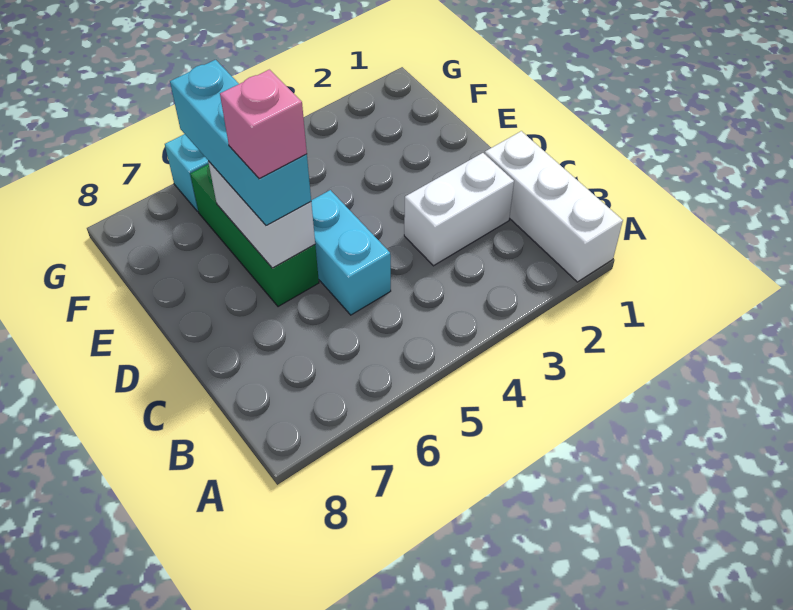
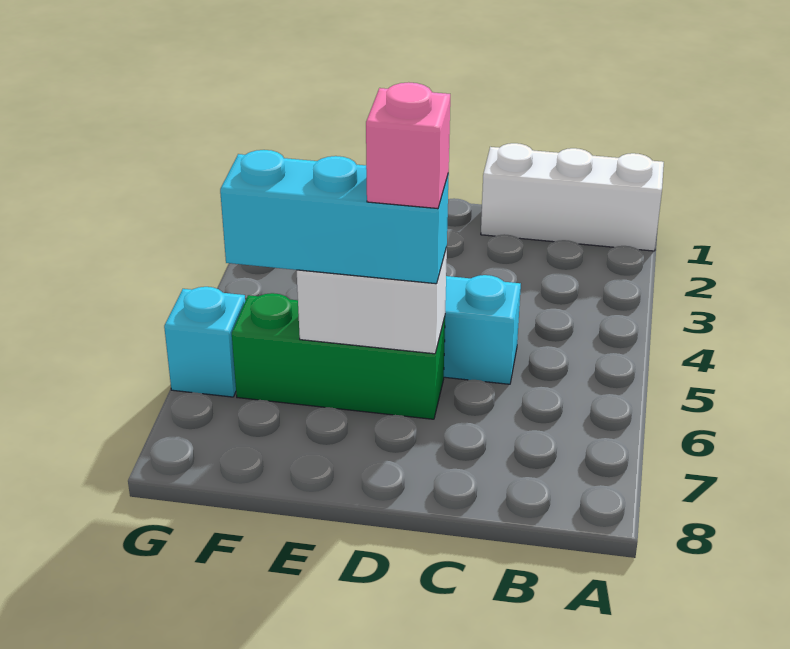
white brick C2:C3 level 1 -> none

